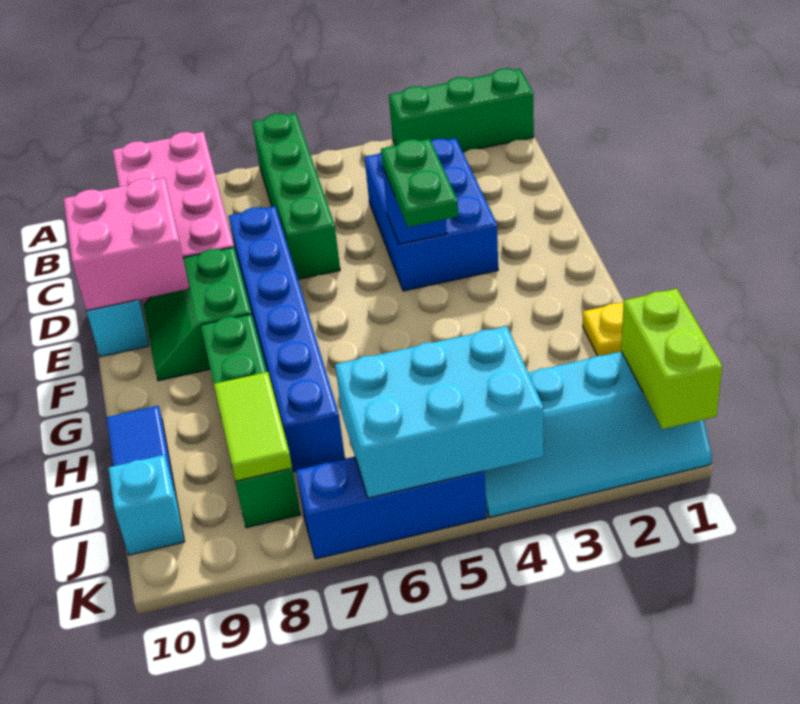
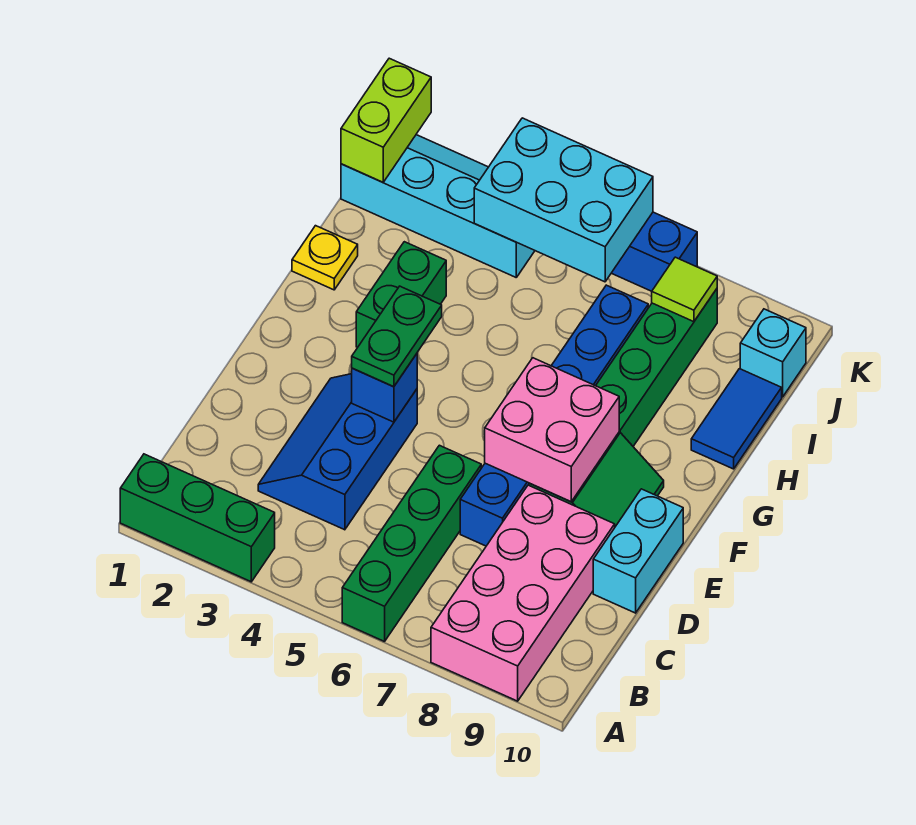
blue brick C3:E4 level 1 -> blue slope C3:E4 level 1 top 4
pink brick D9:E10 level 2 -> pink brick E7:F8 level 2
none -> green brick G3:H3 level 1
lime tile I8:J8 level 2 -> lime tile J8 level 2

